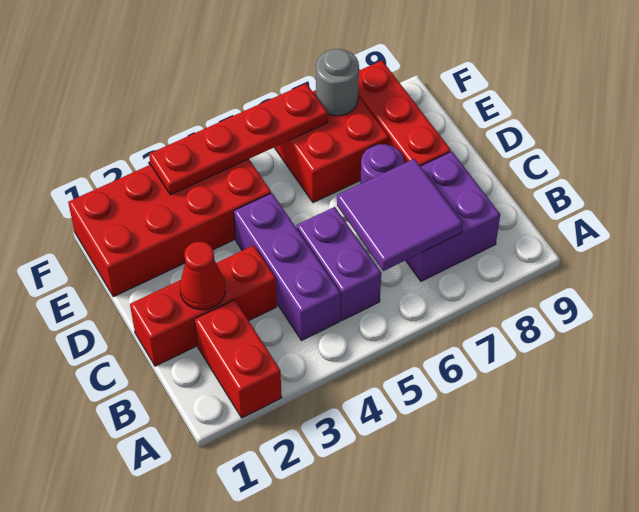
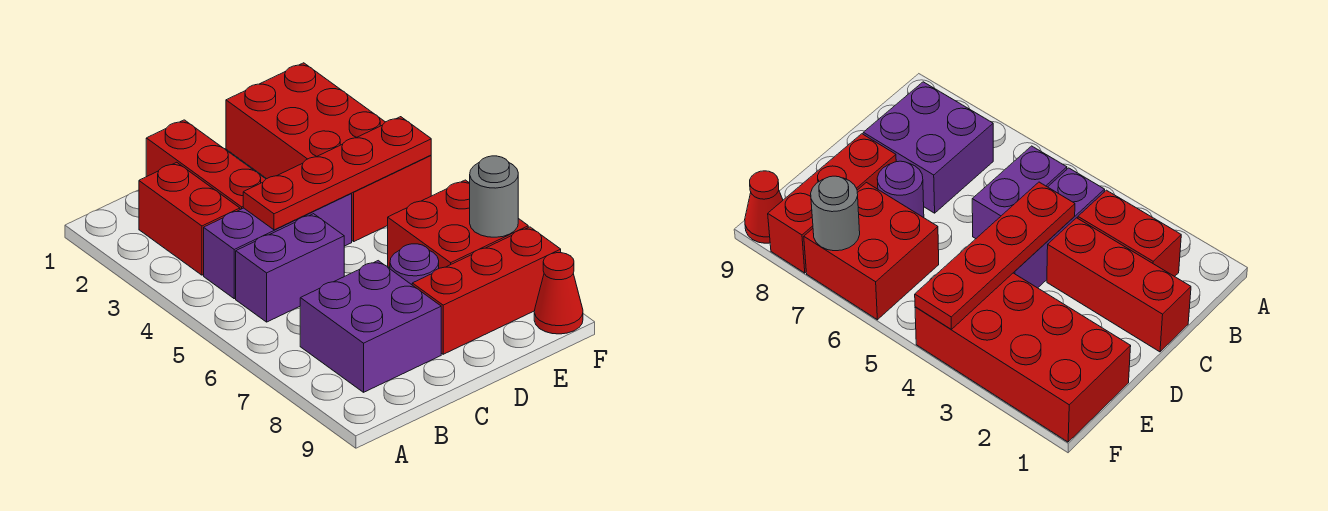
red brick A2:B2 level 1 -> red brick B2:B3 level 1
purple tile B6:C7 level 2 -> none
red cone C2 level 2 -> red cone F9 level 1
red plate F3:F6 level 2 -> red plate C4:F4 level 2

